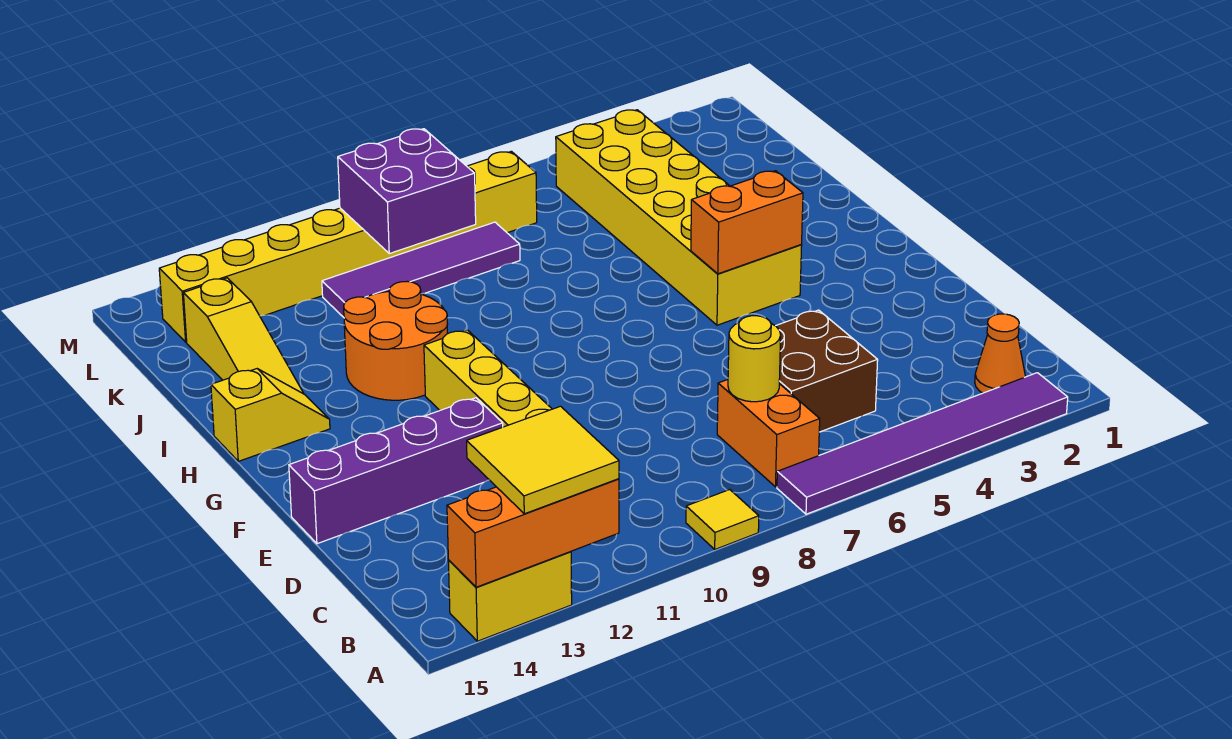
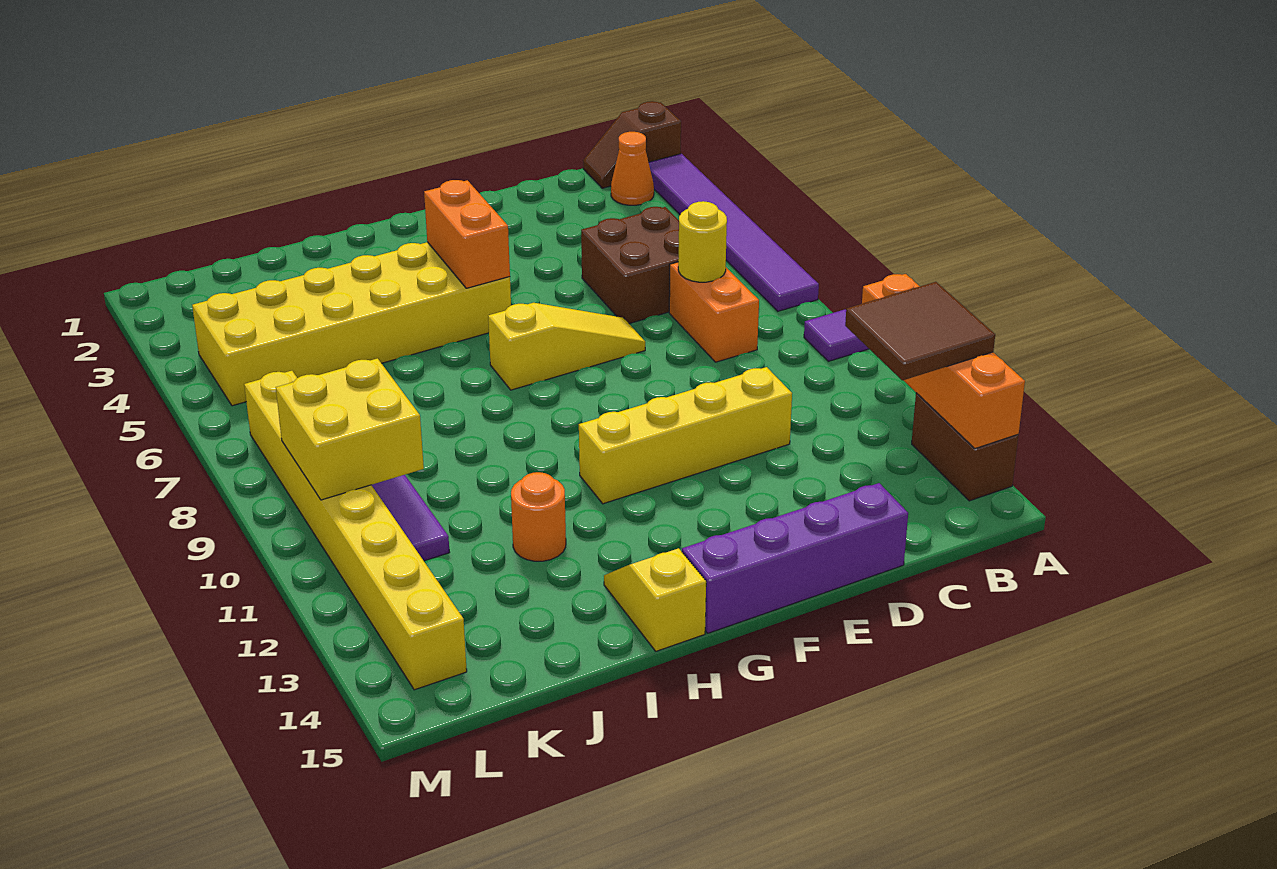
none -> brown slope A1:B1 level 1 top A
yellow tile A9 level 1 -> purple tile A9 level 1
orange brick A12:A14 level 2 -> orange brick A11:A14 level 2
yellow tile A12:B13 level 3 -> brown tile A12:B13 level 3
yellow brick A13:A14 level 1 -> brown brick A13:A14 level 1
orange brick B7:C7 level 1 -> orange brick C7:C8 level 1
purple brick E12:E15 level 1 -> purple brick D15:G15 level 1
orange round brick H11:I12 level 1 -> orange round brick I12 level 1
yellow slope I14:K14 level 1 top K -> yellow slope E7:G7 level 1 top G
purple brick K9:L10 level 2 -> yellow brick K9:L10 level 2

